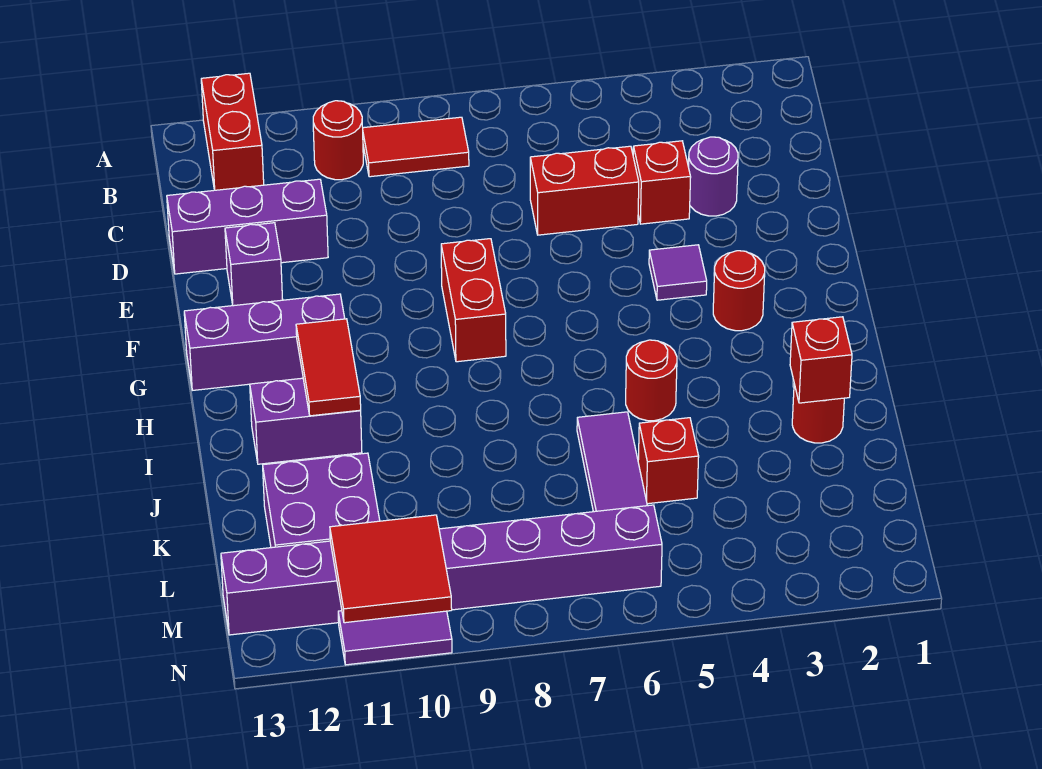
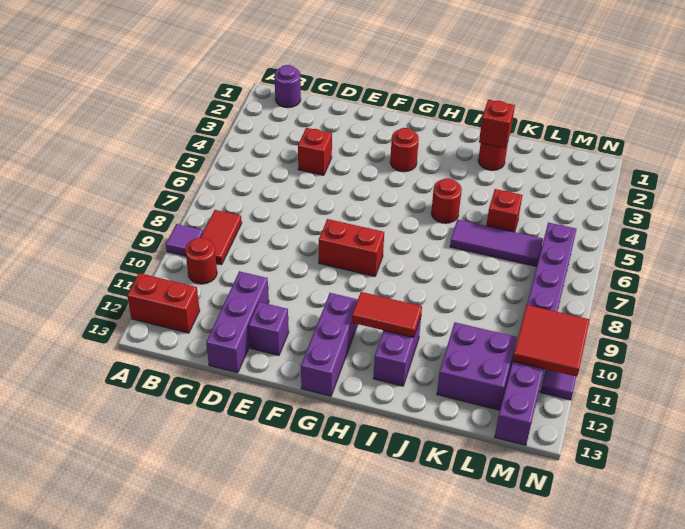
purple round brick D3 level 1 -> purple round brick B1 level 1
red brick D5:D6 level 1 -> none
purple tile F4 level 1 -> purple tile A9 level 1

